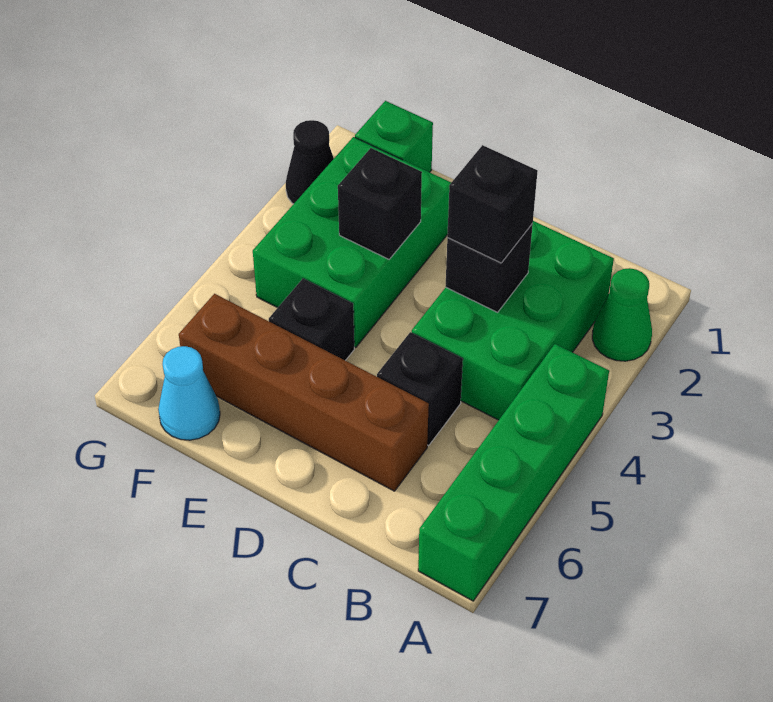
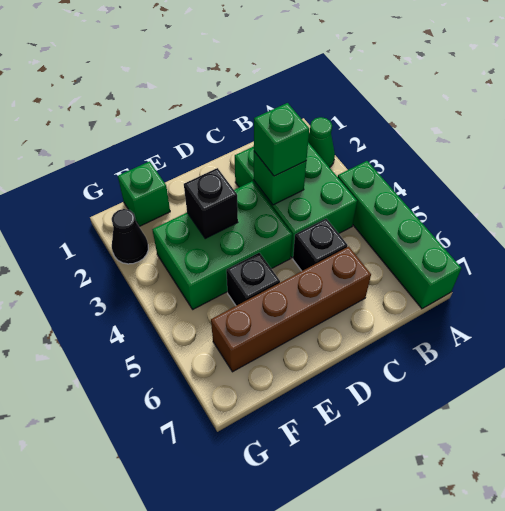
black brick C3 level 2 -> green brick C3 level 2
black brick C3 level 3 -> green brick C3 level 3
green brick E2:F4 level 1 -> green brick D3:F4 level 1
cyan cone F7 level 1 -> none

